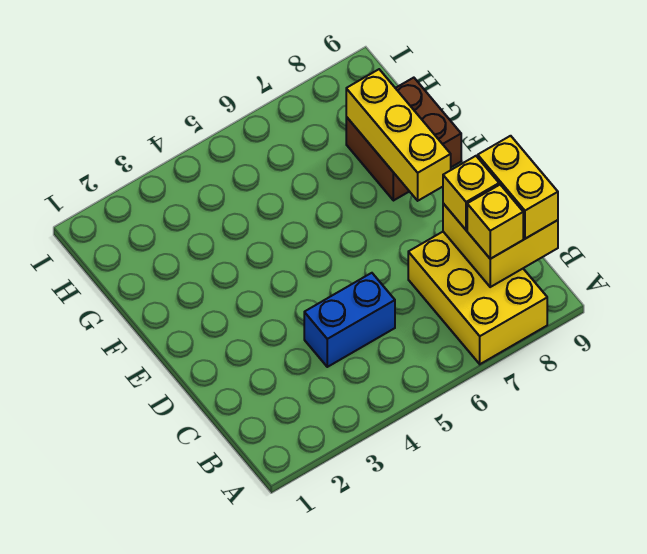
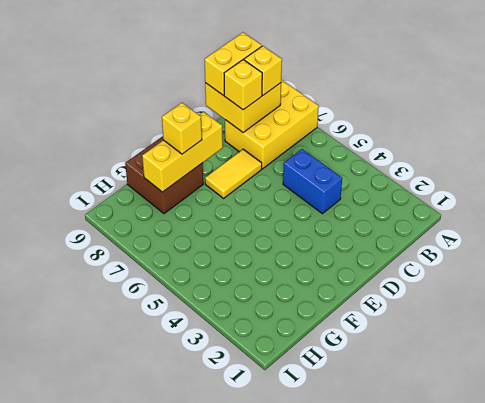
none -> yellow tile D7:E7 level 1
none -> yellow brick F8 level 3

